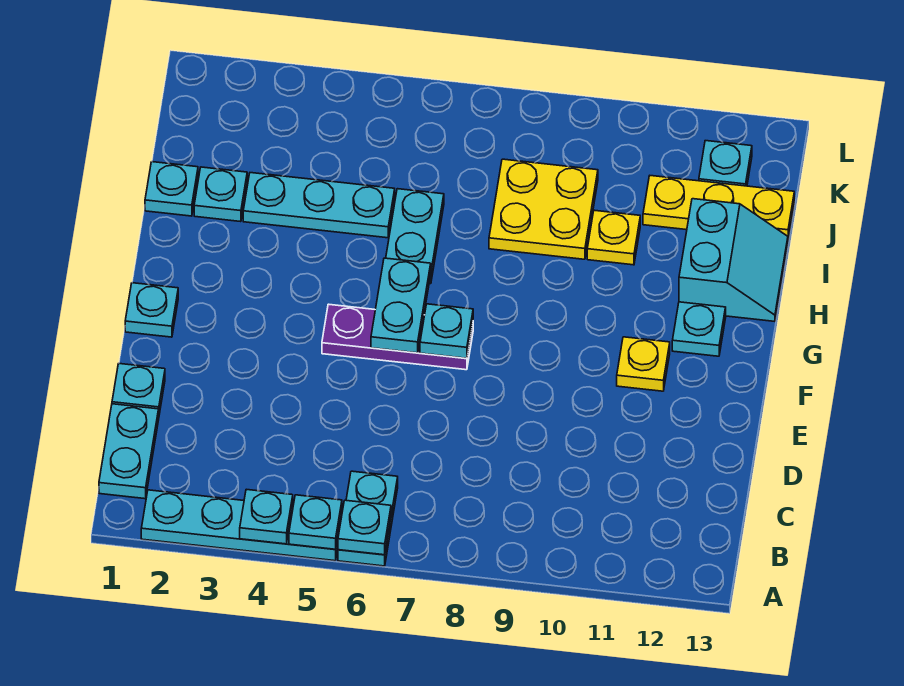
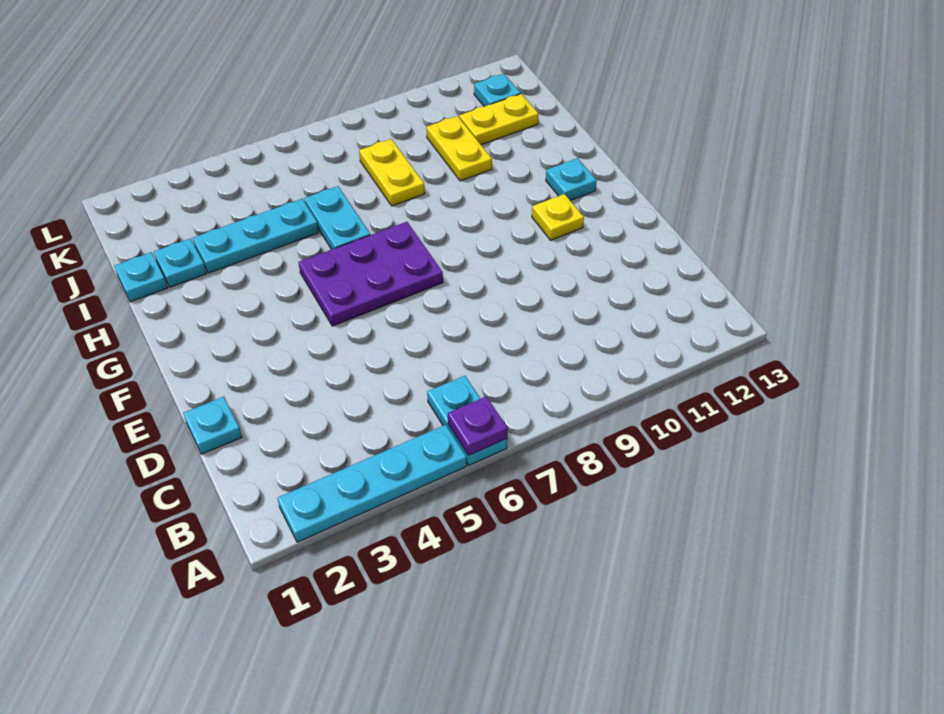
cyan plate A4 level 2 -> none
cyan plate A5 level 2 -> none
cyan plate A6 level 2 -> purple plate A6 level 2
cyan plate B1:C1 level 1 -> none
cyan plate F1 level 1 -> none
purple plate F5:F7 level 1 -> purple plate F5:G7 level 1
cyan plate F6:G6 level 2 -> none
cyan plate F7 level 2 -> none
cyan slope H12:I13 level 1 top 12 -> none
yellow plate I8:J9 level 1 -> yellow plate I8:J8 level 1
yellow plate I10 level 1 -> yellow plate I10:J10 level 1
yellow plate J11:J13 level 1 -> yellow plate J11:J12 level 1

